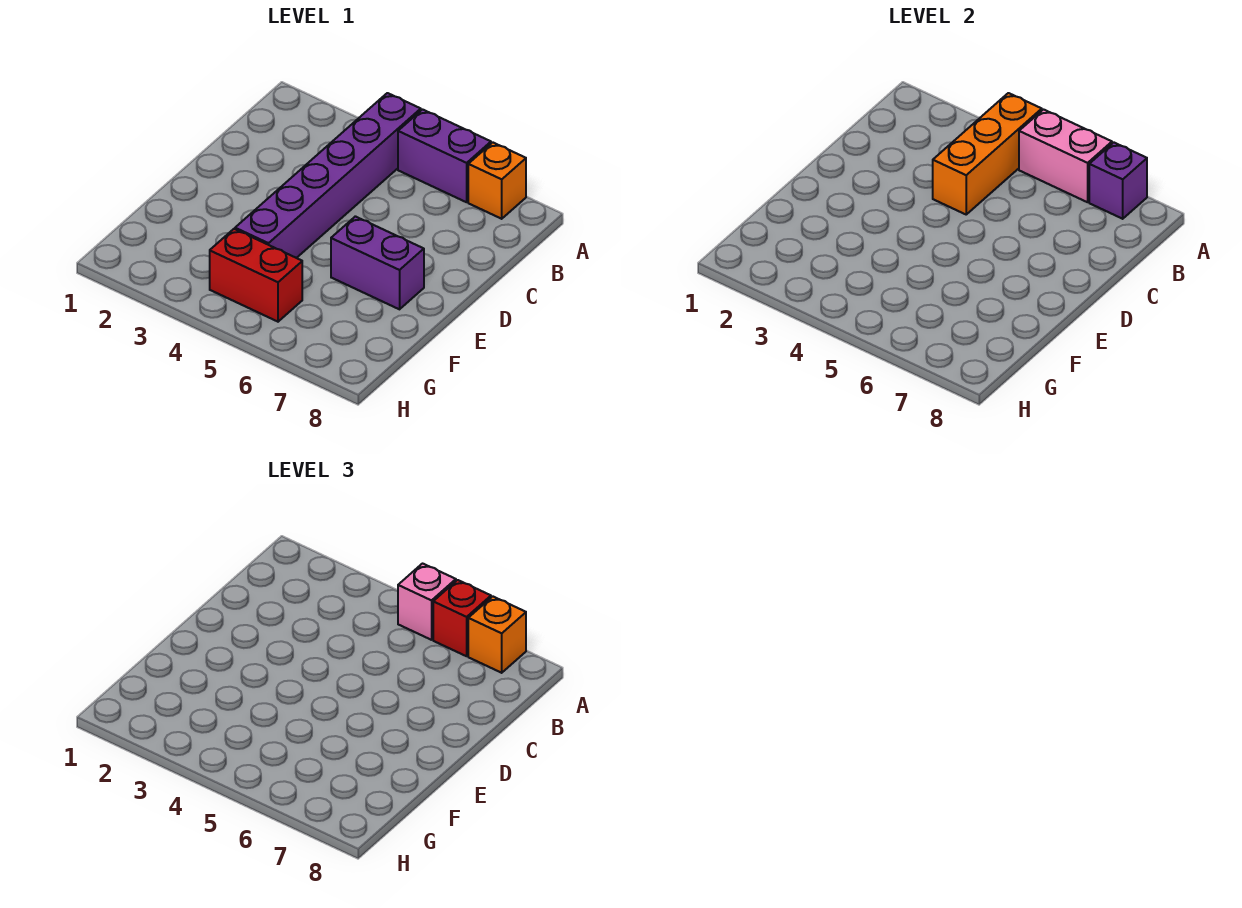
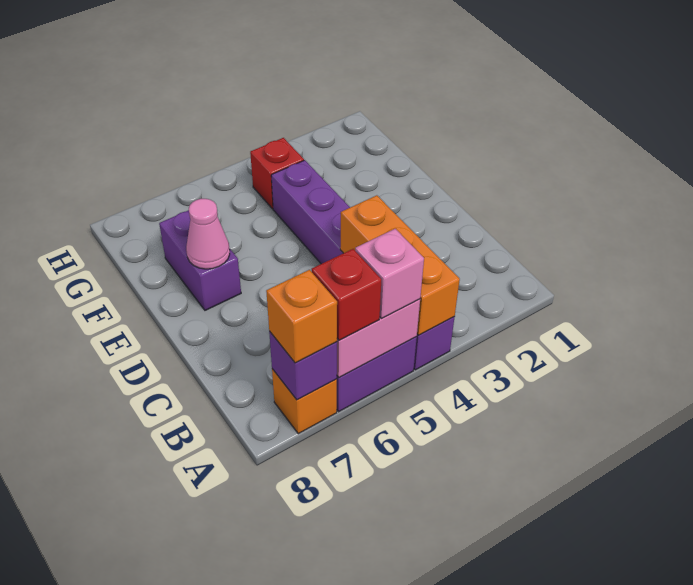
purple brick E6:E7 level 1 -> purple brick E7:F7 level 1
none -> pink cone E7 level 2
red brick G4:G5 level 1 -> red brick G4 level 1

